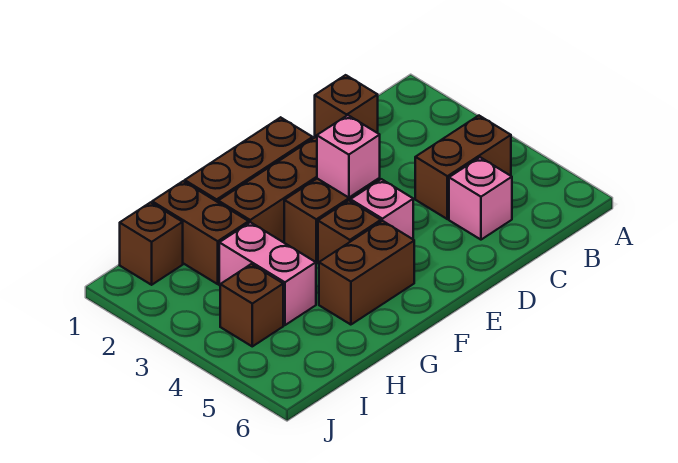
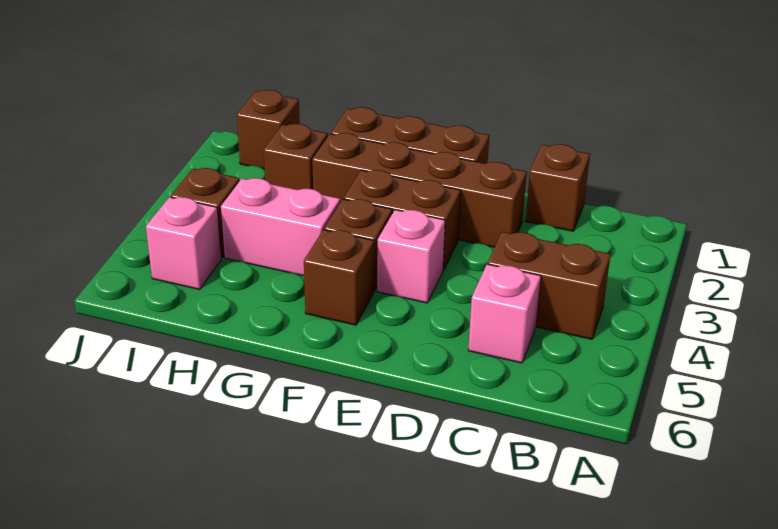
pink brick E3 level 2 -> pink brick I5 level 1
brown brick F5:G5 level 1 -> brown brick F5 level 1
brown brick H1:H2 level 1 -> brown brick H2 level 1
pink brick H3:H4 level 1 -> pink brick G4:H4 level 1

